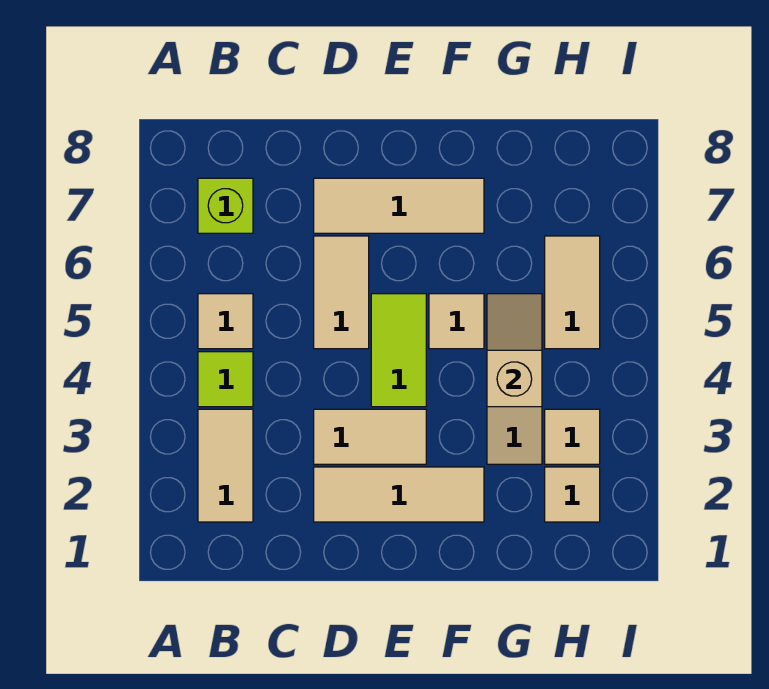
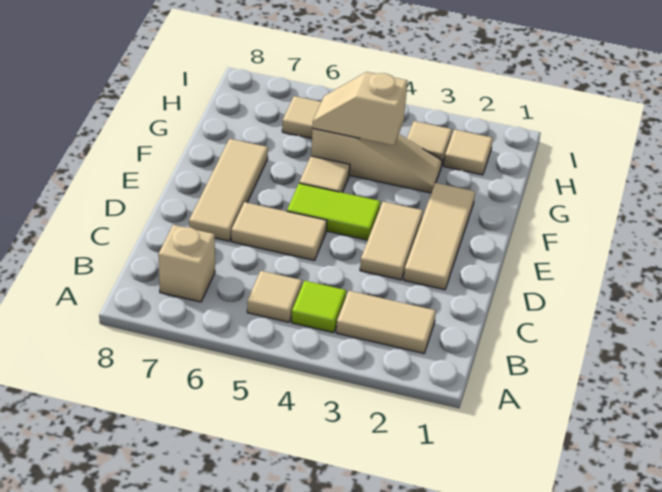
lime brick B7 level 1 -> tan brick B7 level 1

